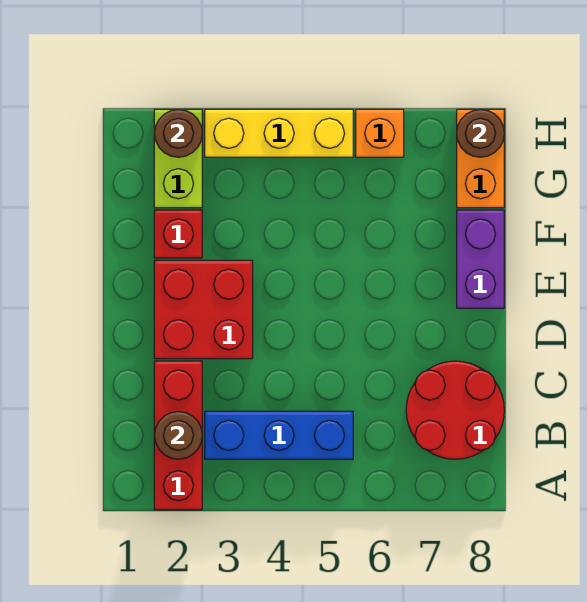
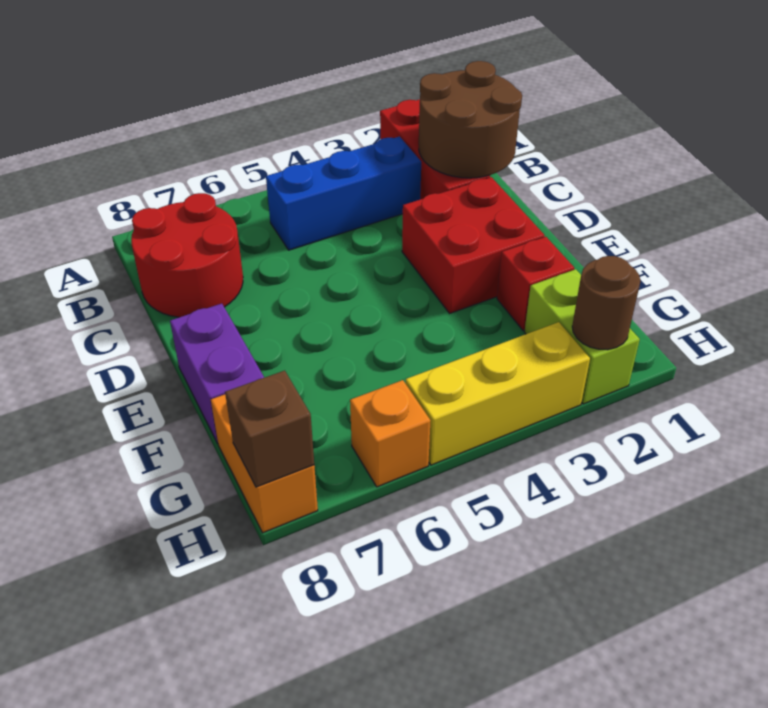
brown round brick B2 level 2 -> brown round brick B1:C2 level 2
brown round brick H8 level 2 -> brown brick H8 level 2

